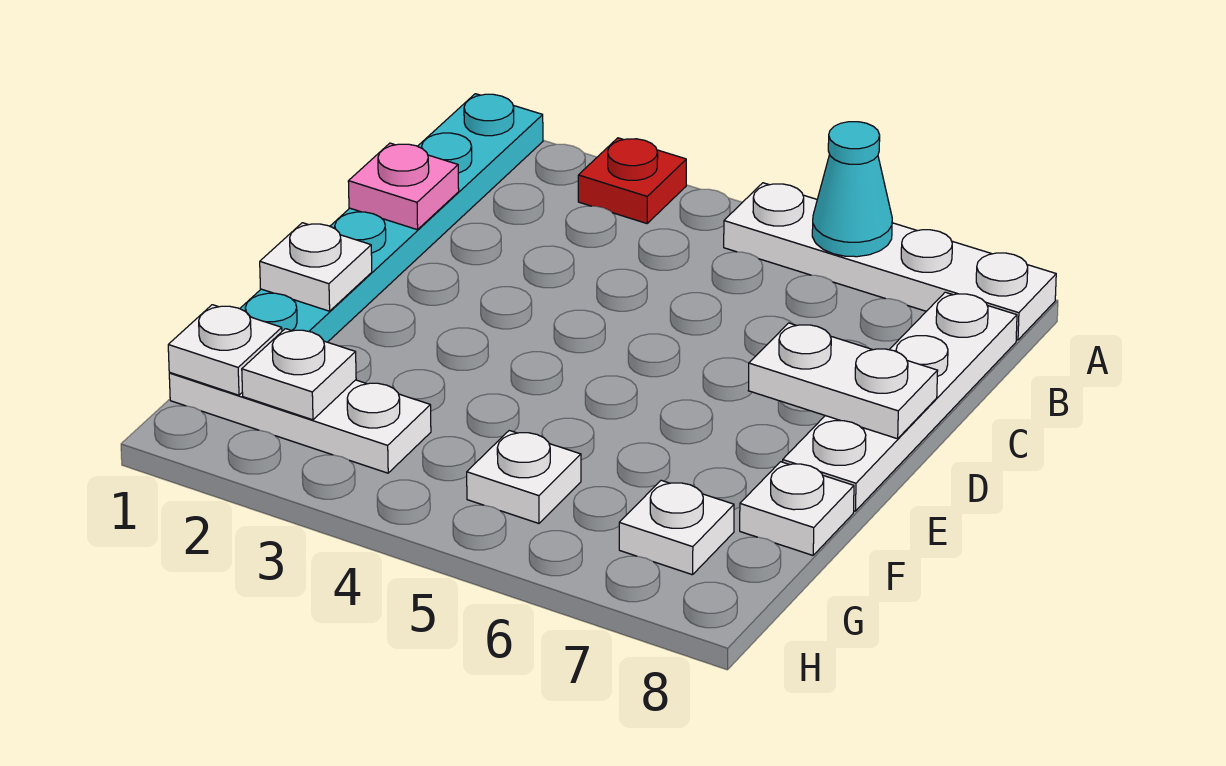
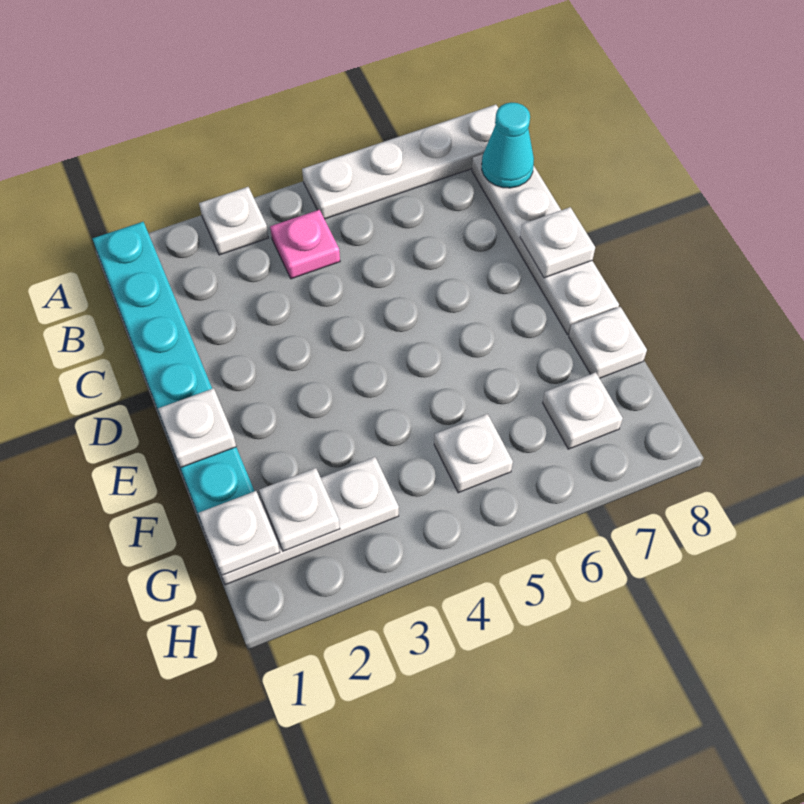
red plate A3 level 1 -> white plate A3 level 1
cyan cone A6 level 2 -> cyan cone B8 level 2
pink plate C1 level 2 -> pink plate B4 level 1
white plate D7:D8 level 2 -> white plate D8 level 2

